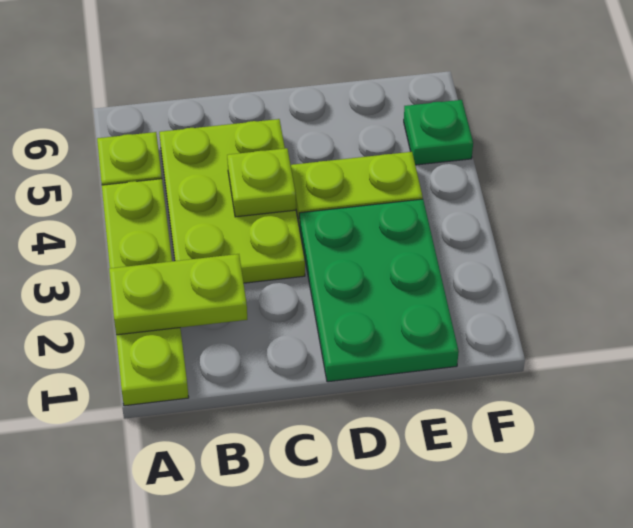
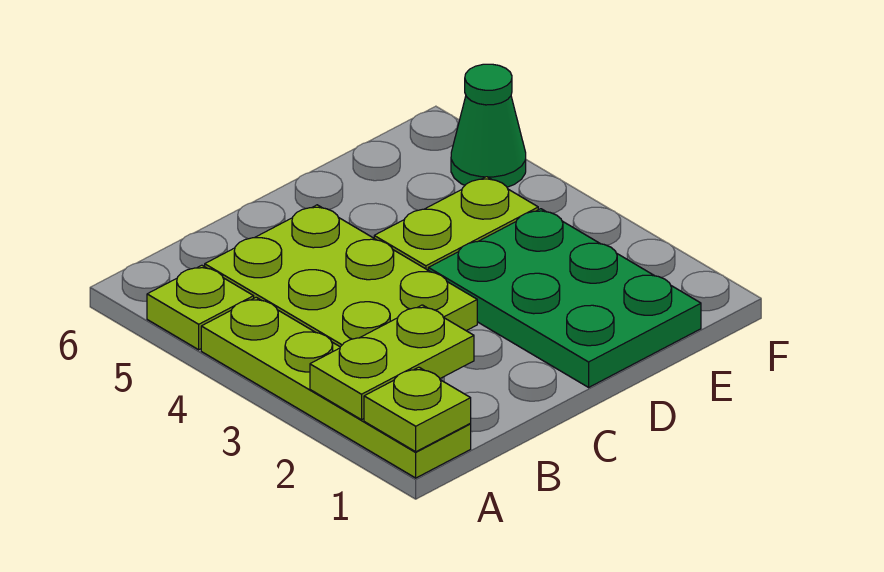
lime plate C4 level 2 -> lime plate A1 level 2
green plate F5 level 1 -> green cone F5 level 1

